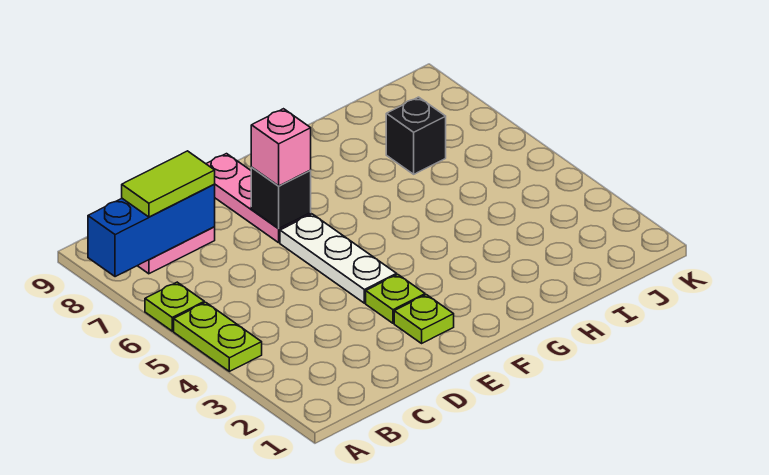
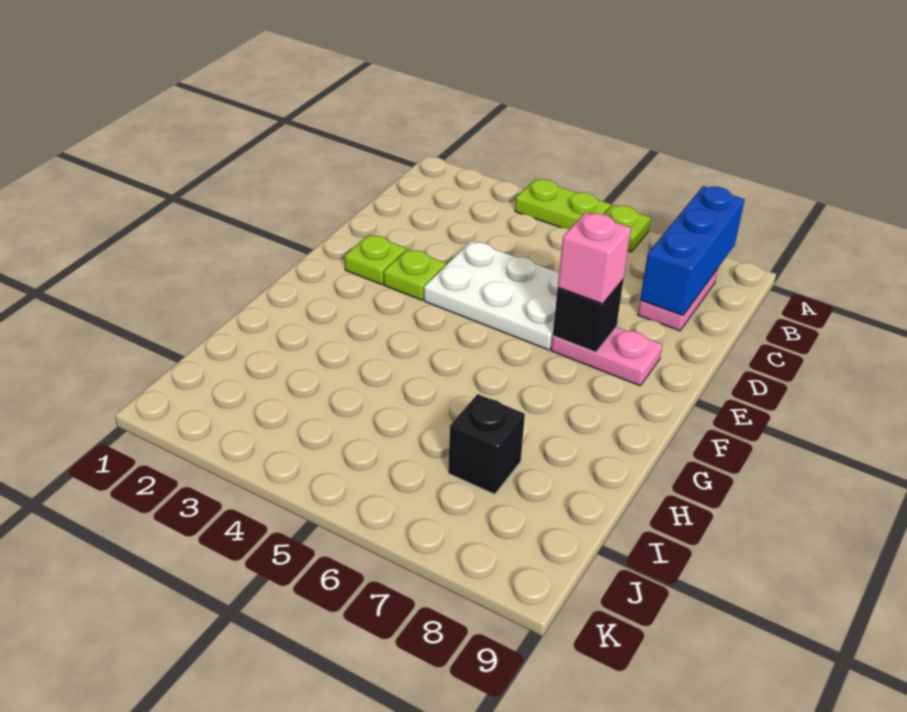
lime tile B8:C8 level 3 -> none
white plate E4:E6 level 1 -> white plate D4:E6 level 1
pink plate E7:E9 level 1 -> pink plate E7:E8 level 1

